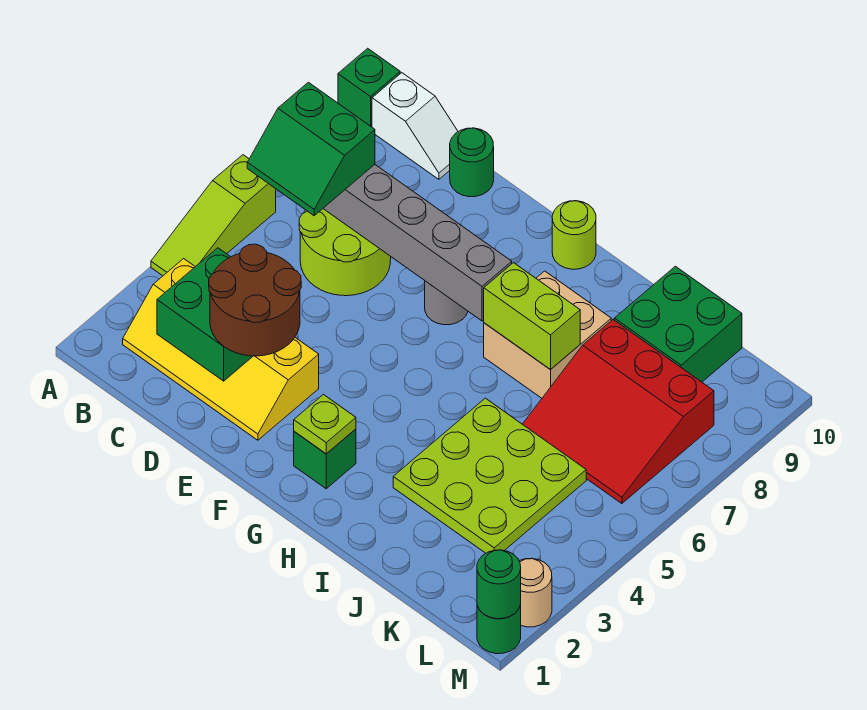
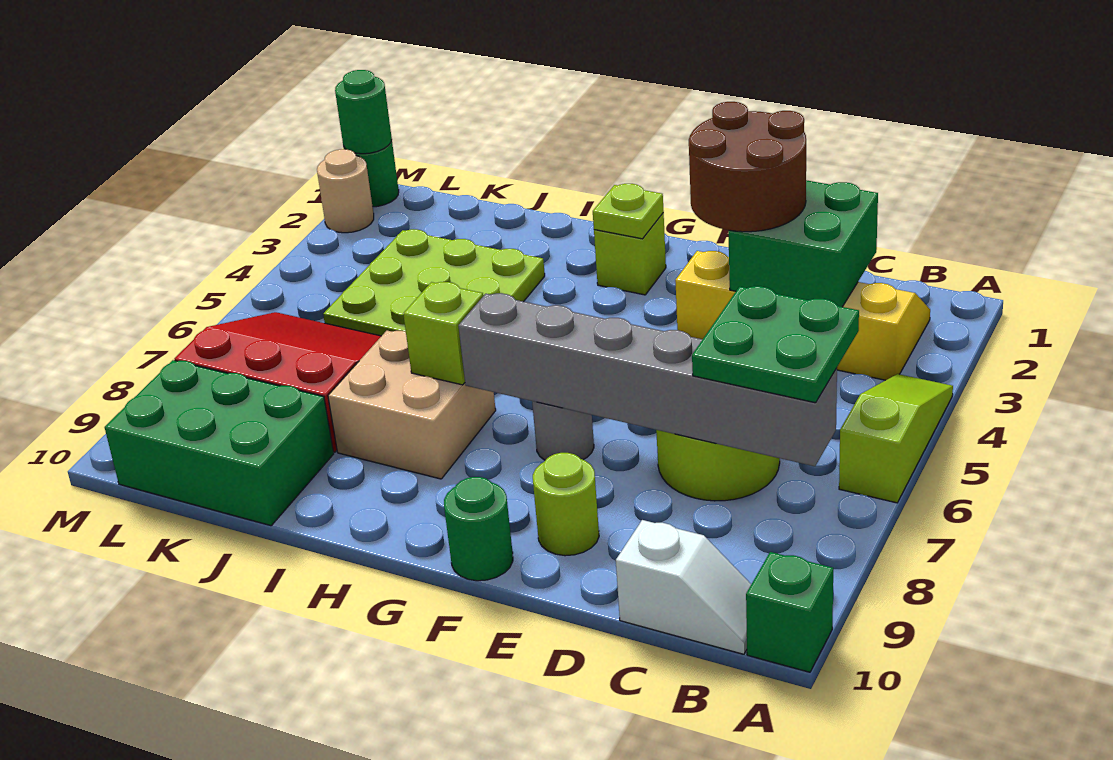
green slope B6:C7 level 3 top 7 -> green plate B6:C7 level 3
white slope B10:C10 level 1 top B -> white slope B10:C10 level 1 top C
green round brick D10 level 1 -> green round brick F10 level 1
green brick G2 level 1 -> lime brick G2 level 1
lime round brick G10 level 1 -> lime round brick E9 level 1
lime brick H7:I7 level 2 -> lime brick H7 level 2
green brick J9:K10 level 1 -> green brick J9:L10 level 1

